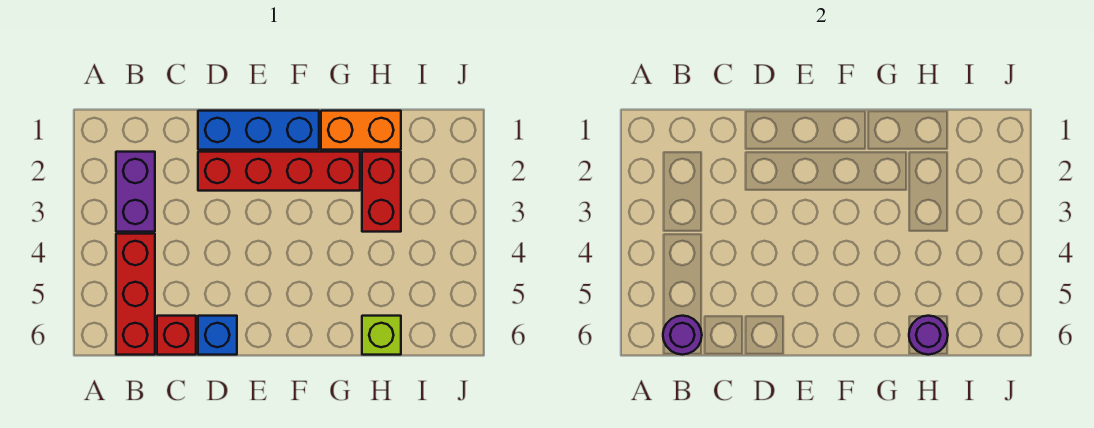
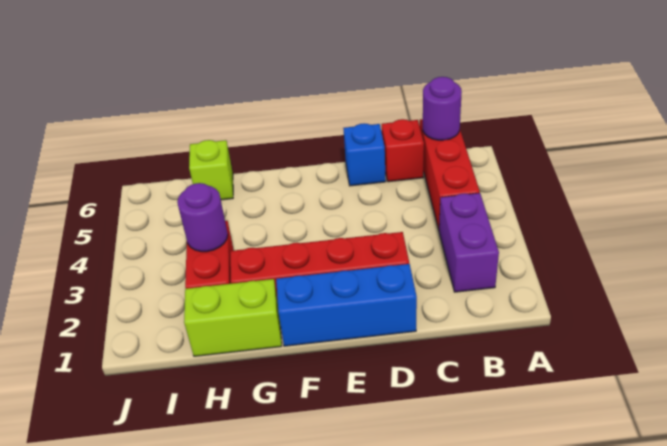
orange brick G1:H1 level 1 -> lime brick G1:H1 level 1
purple round brick H6 level 2 -> purple round brick H3 level 2

